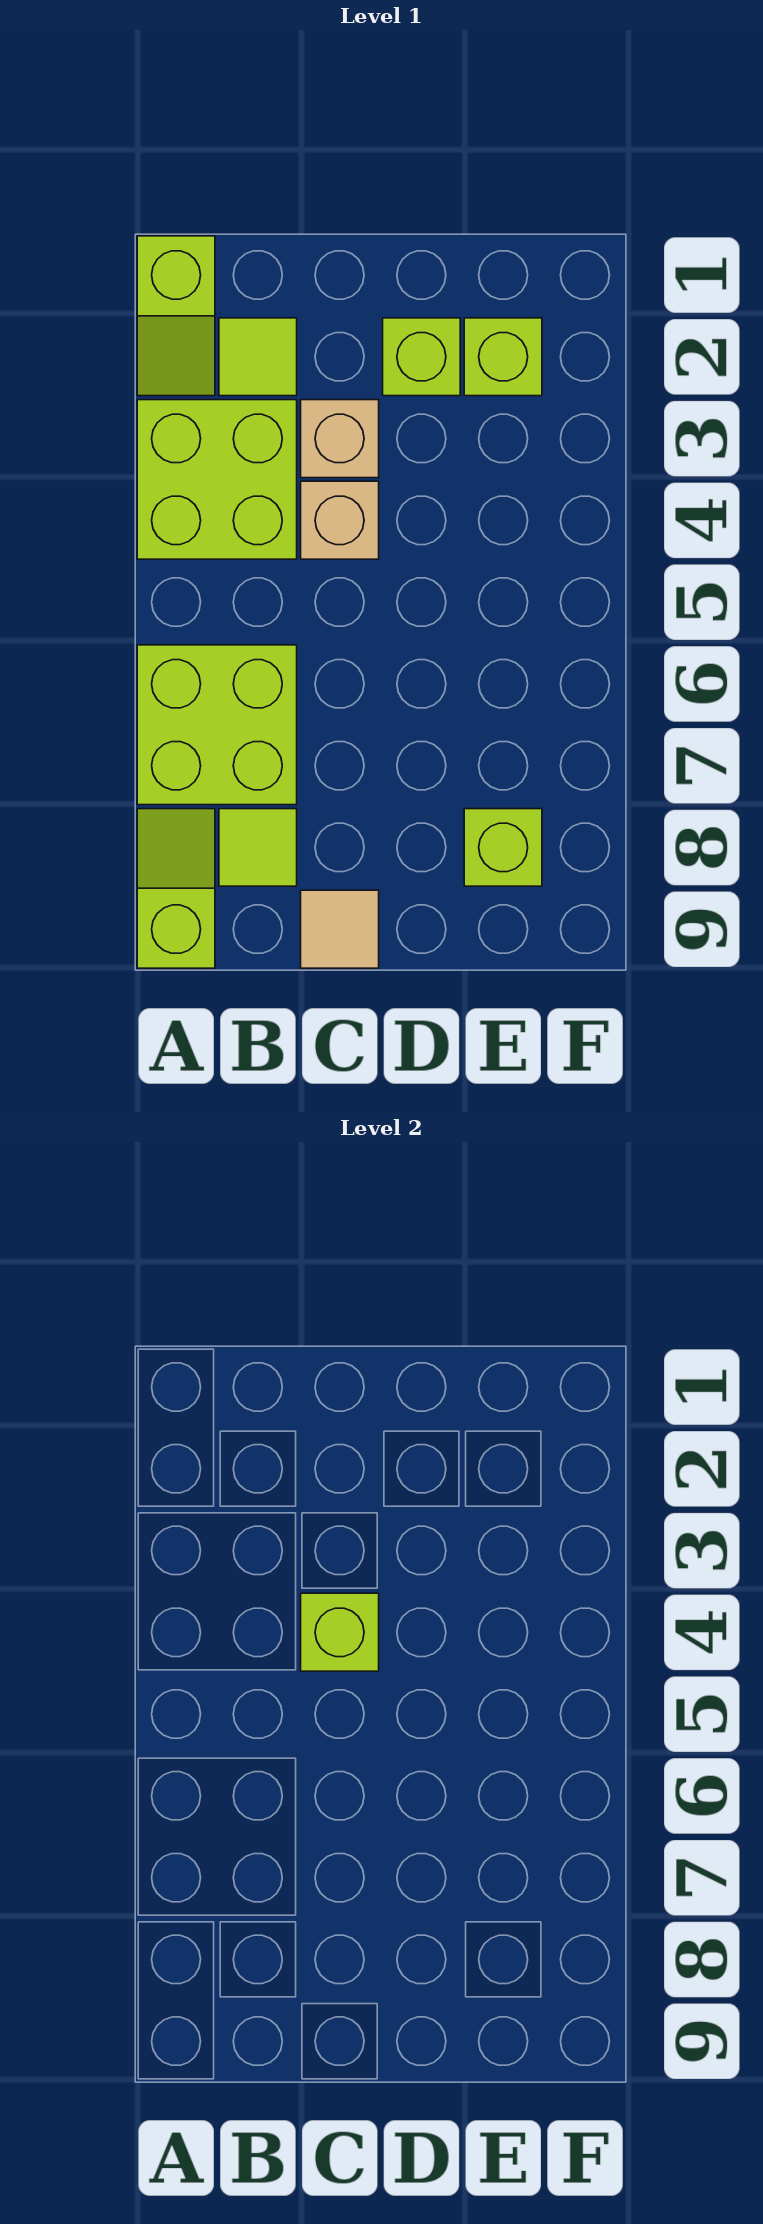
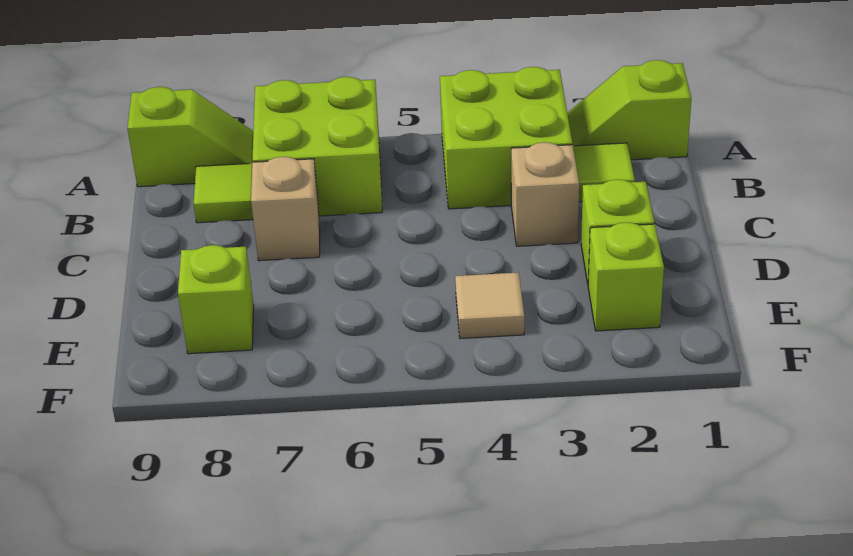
tan brick C4 level 1 -> tan brick C7 level 1
lime brick C4 level 2 -> none
tan tile C9 level 1 -> tan tile E4 level 1

